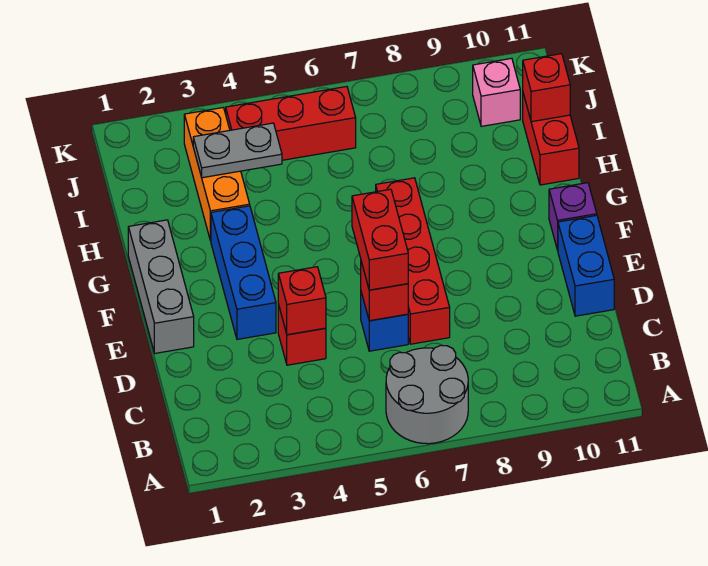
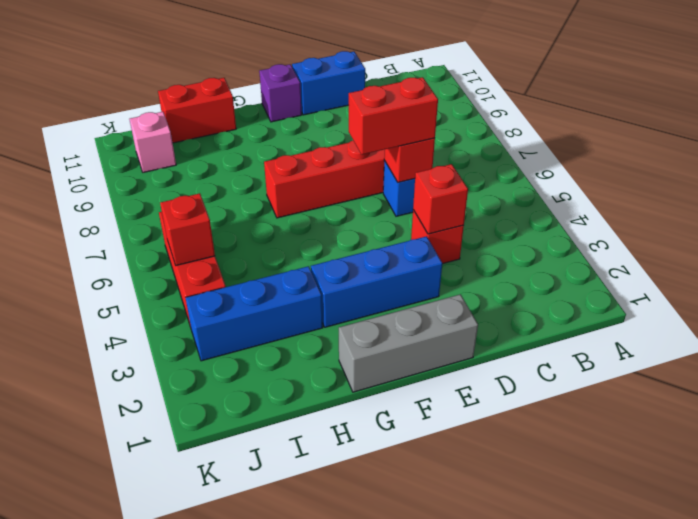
grey round brick A6:B7 level 1 -> none
orange brick H3:J3 level 1 -> blue brick H3:J3 level 1
grey plate I3:I4 level 2 -> none
red brick I11 level 2 -> red brick J5 level 2

